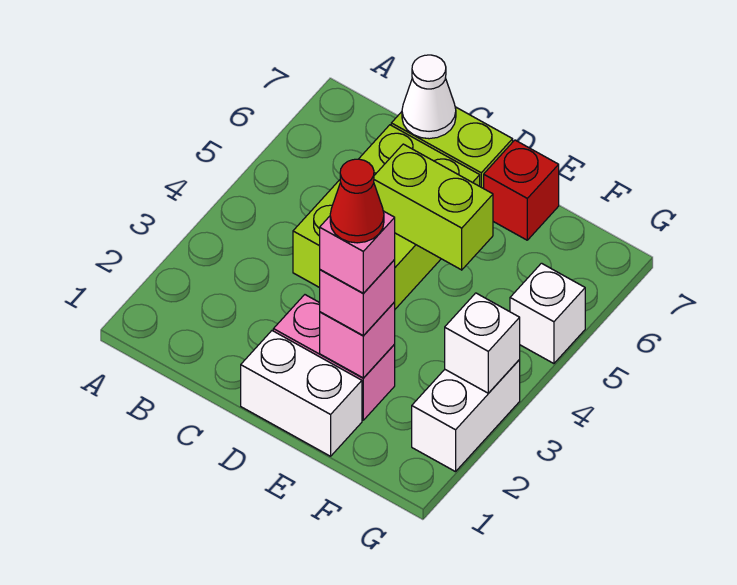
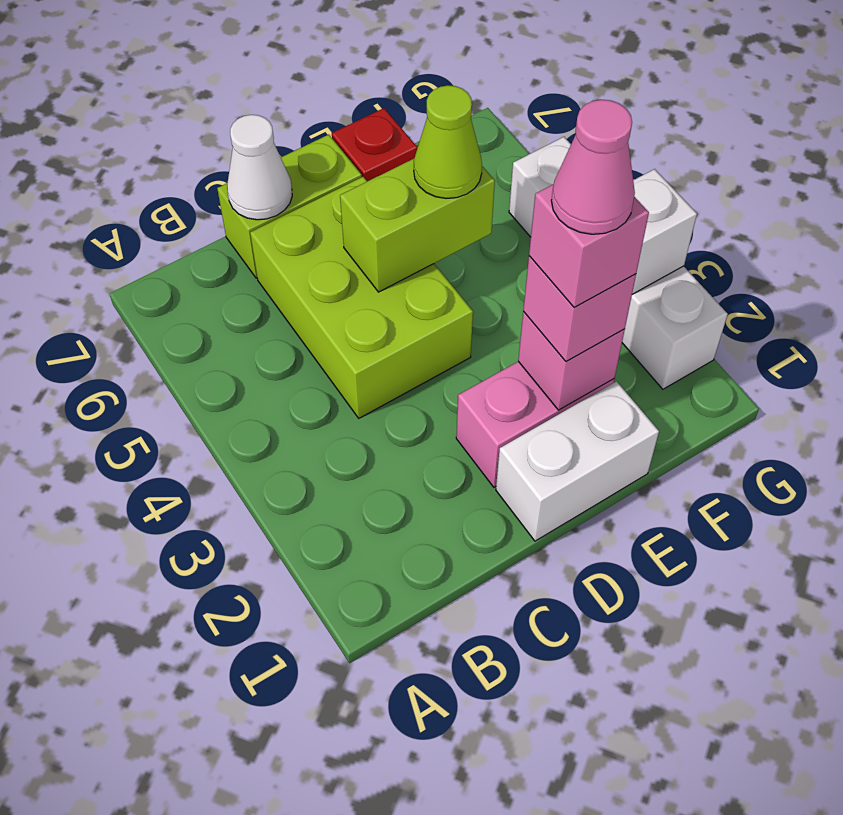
red cone E2 level 5 -> pink cone E2 level 5
none -> lime cone E5 level 3

